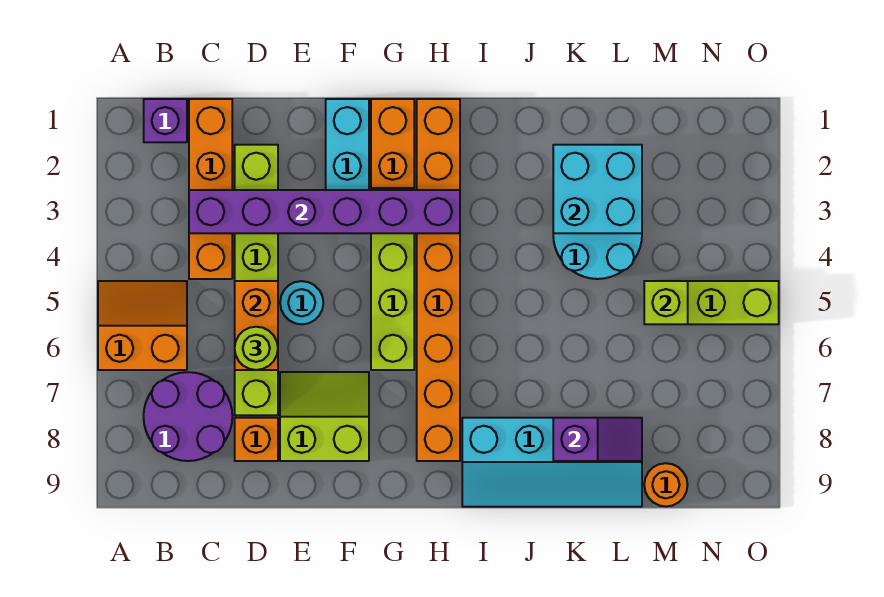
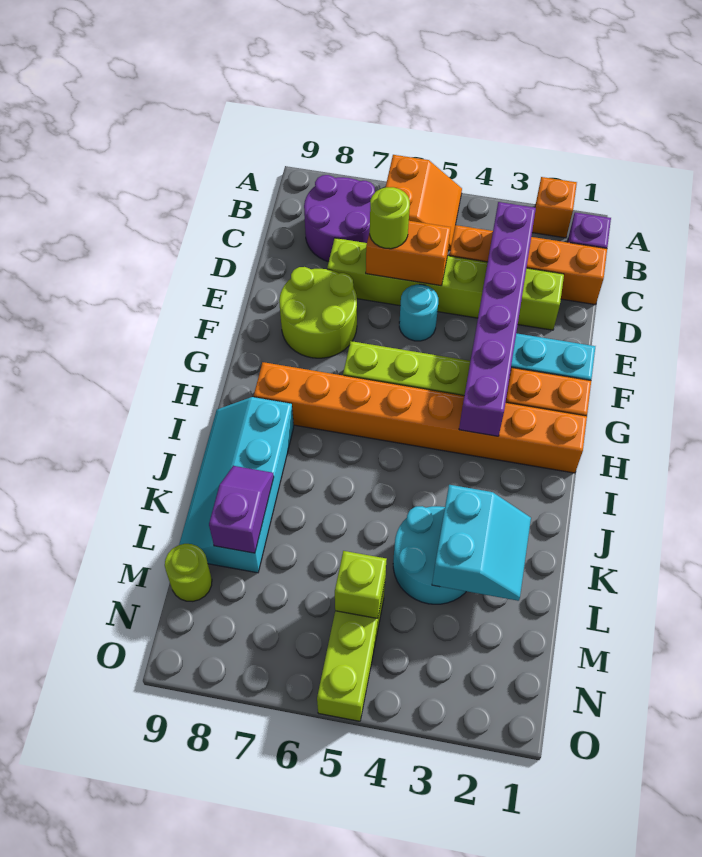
orange brick D8 level 1 -> orange brick A2 level 1
lime slope E7:F8 level 1 top 8 -> lime round brick E7:F8 level 1
cyan brick K2:L3 level 2 -> cyan slope K2:L3 level 2 top 3
purple slope K8:L8 level 2 top K -> purple slope K8:L8 level 2 top L
orange round brick M9 level 1 -> lime round brick M9 level 1

